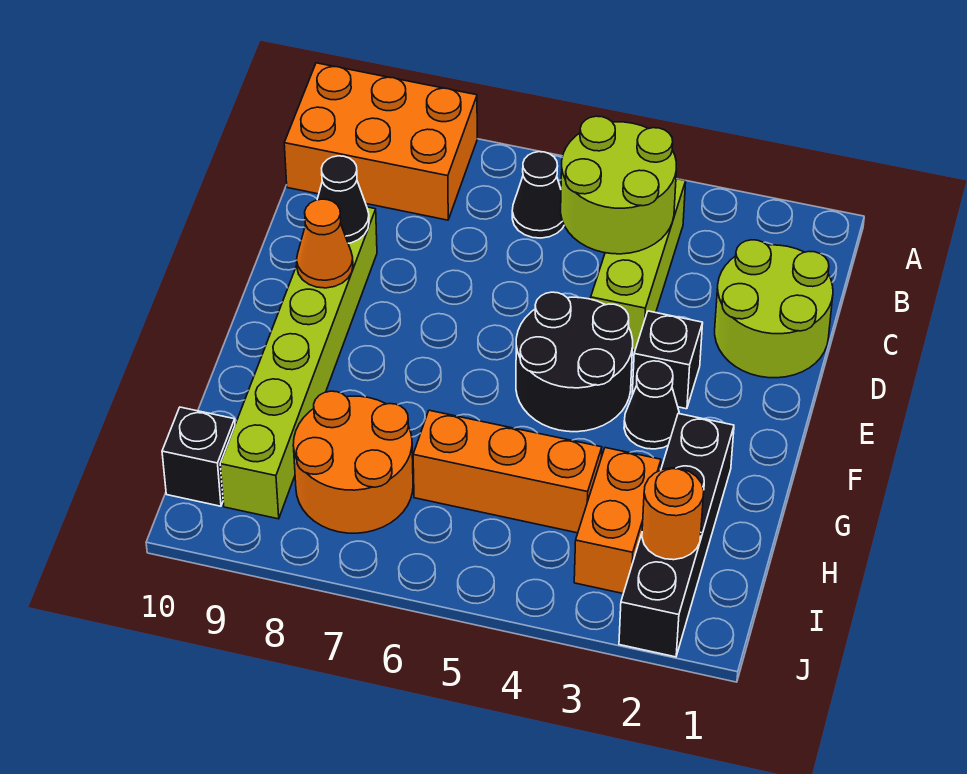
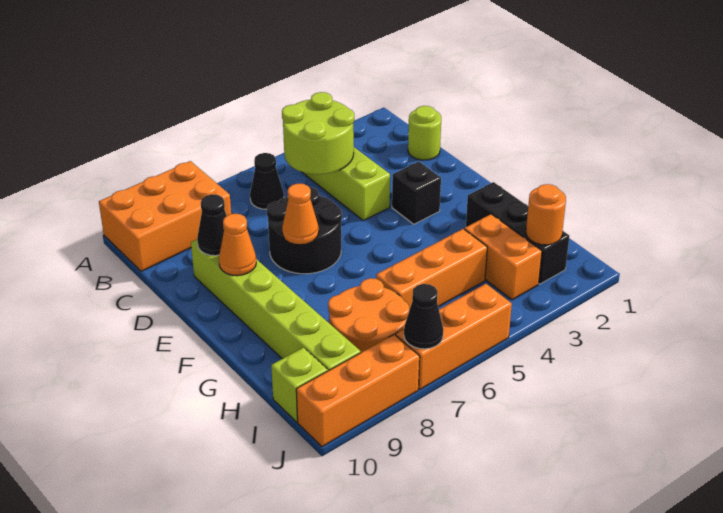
lime round brick C1:D2 level 1 -> lime round brick C1 level 1
black round brick E4:F5 level 1 -> black round brick D6:E7 level 1
none -> orange cone E7 level 2
black cone F3 level 1 -> black cone J7 level 2
black brick G2:J2 level 1 -> black brick G2:I2 level 1
black brick I10 level 1 -> lime brick I10 level 1
none -> orange brick J5:J7 level 1
none -> orange brick J8:J10 level 1

